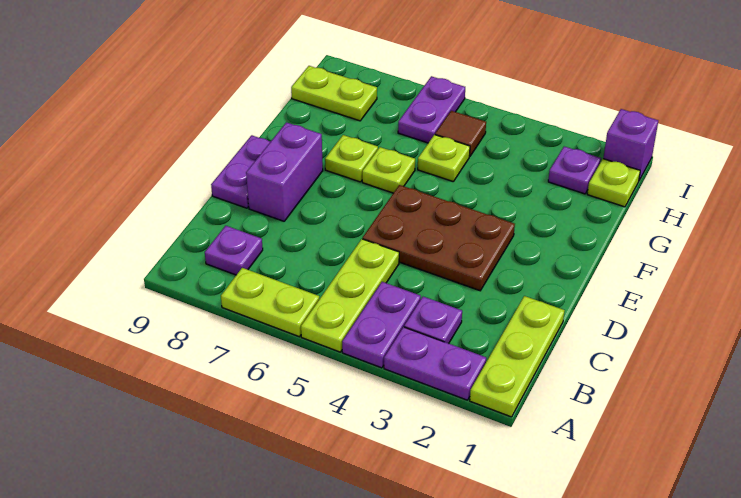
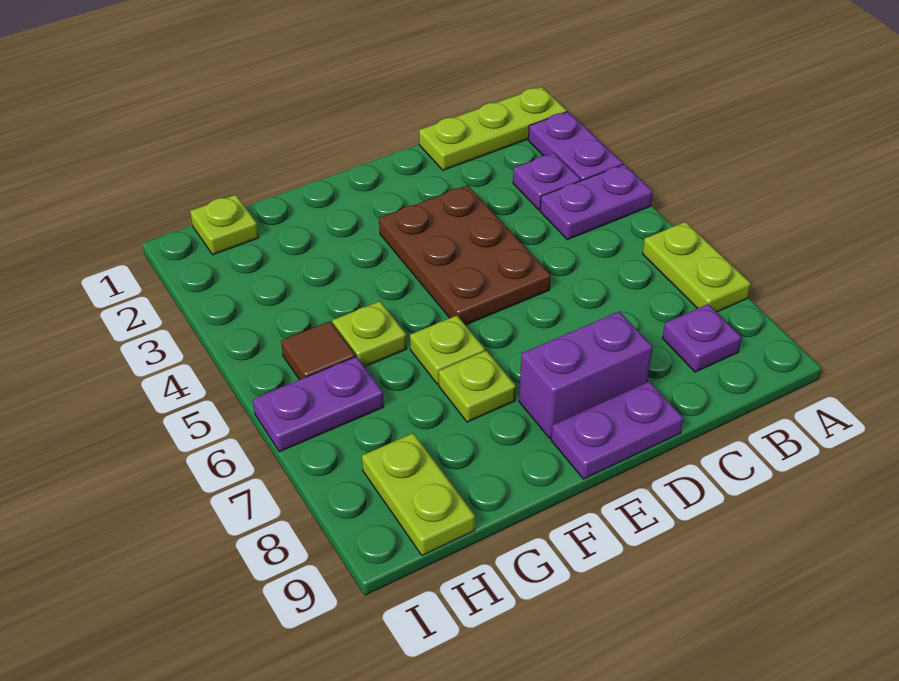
lime plate A5:C5 level 1 -> none
purple plate H2 level 1 -> none
purple brick I1 level 1 -> none

